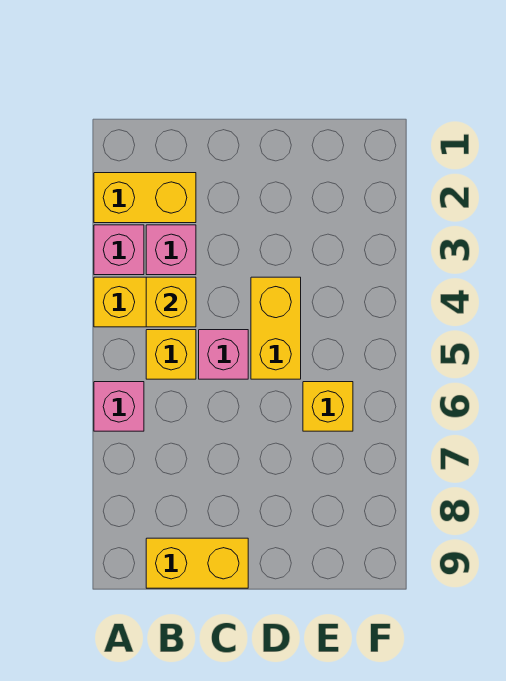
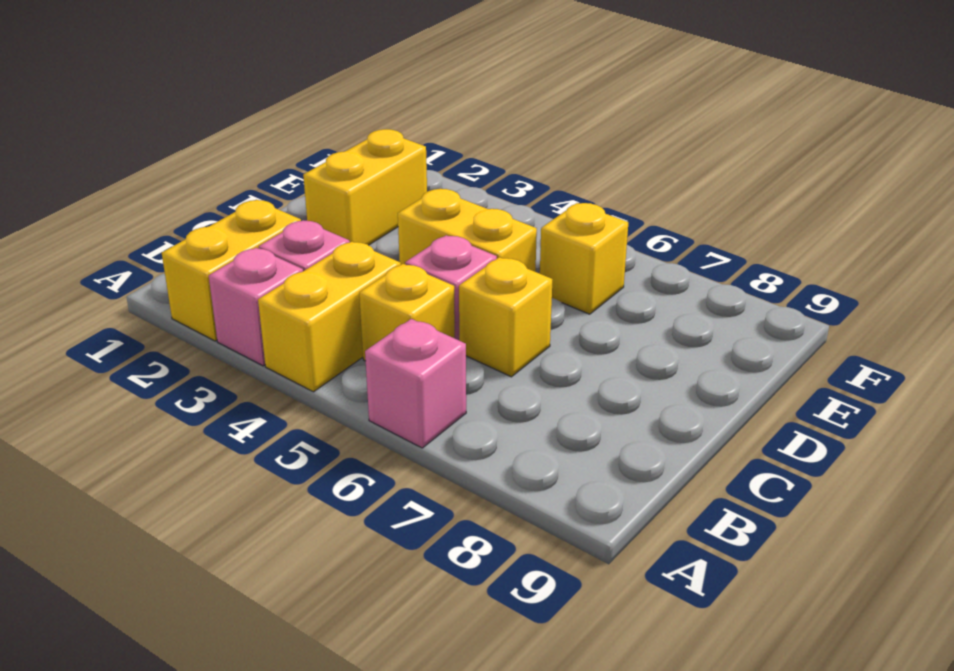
yellow brick B4 level 2 -> yellow brick C6 level 1
yellow brick B9:C9 level 1 -> yellow brick D2:E2 level 1

